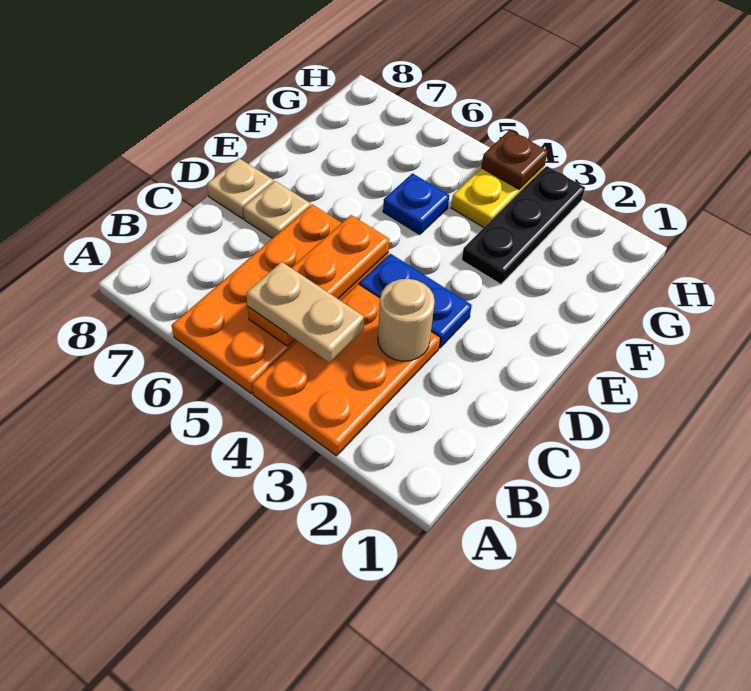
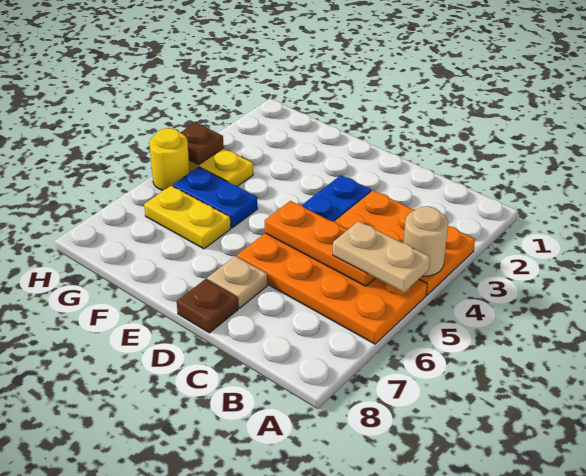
tan plate B4:B5 level 3 -> tan plate A5:B5 level 3
tan round brick C3 level 2 -> tan round brick A4 level 2
tan plate D8 level 1 -> brown plate D8 level 1
black plate F3:H3 level 1 -> none
blue plate F5 level 1 -> blue plate F5:G5 level 1
none -> yellow plate F6:G6 level 1
none -> yellow round brick H5 level 1

